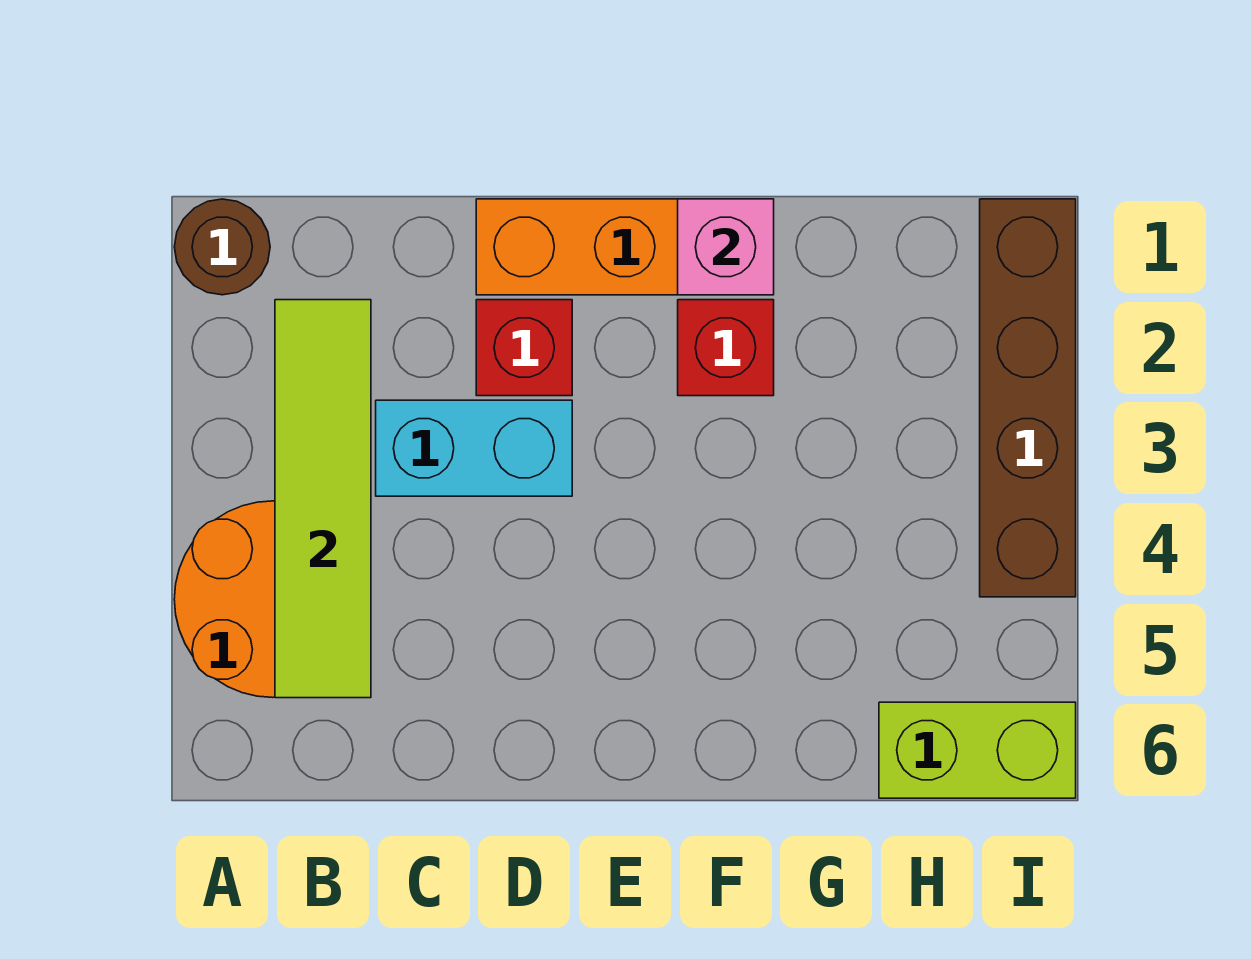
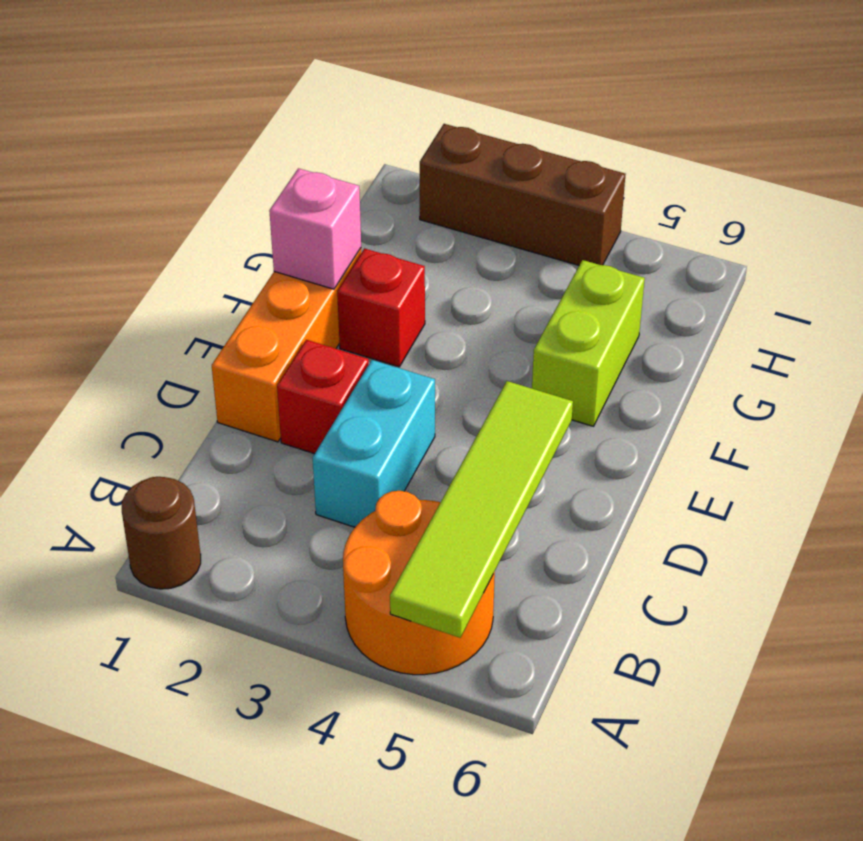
lime tile B2:B5 level 2 -> lime tile A5:D5 level 2
lime brick H6:I6 level 1 -> lime brick F5:G5 level 1
brown brick I1:I4 level 1 -> brown brick I2:I4 level 1

